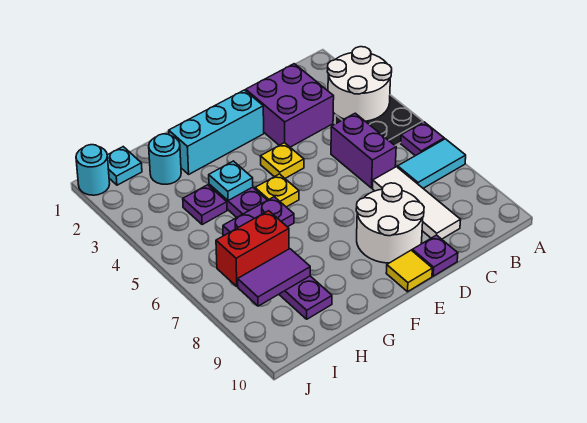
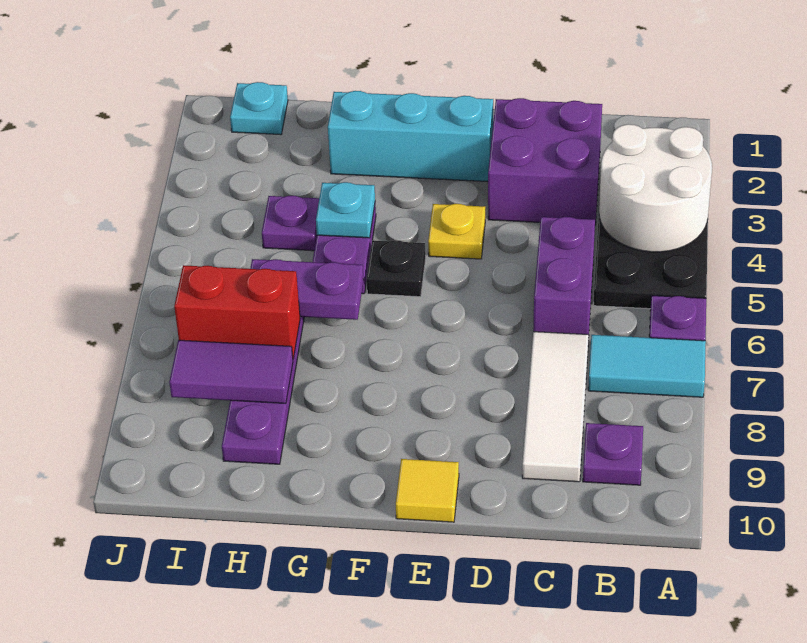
white round brick D8:E9 level 1 -> none
purple plate D10 level 1 -> purple plate B9 level 1
yellow plate F5 level 1 -> black plate F5 level 1
cyan round brick H2 level 1 -> none
cyan round brick J1 level 1 -> none

